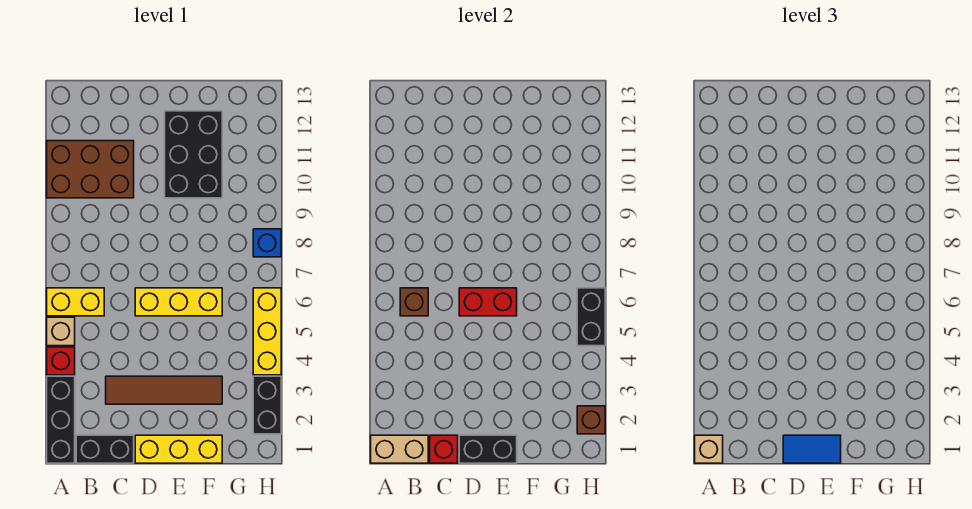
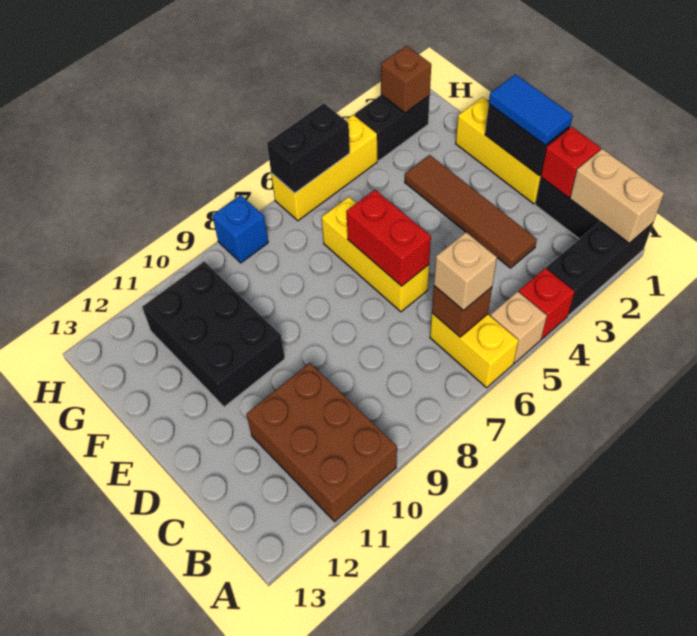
tan brick A1 level 3 -> tan brick B6 level 3
black brick E10:F12 level 1 -> black brick E10:G11 level 1

